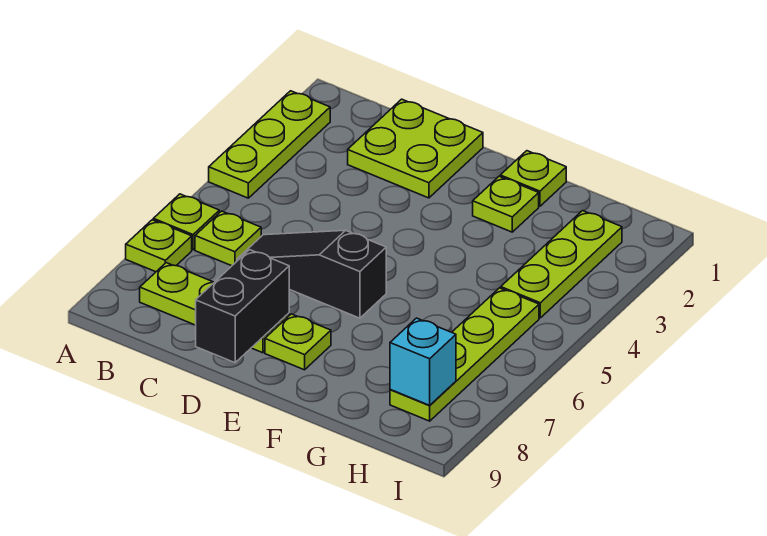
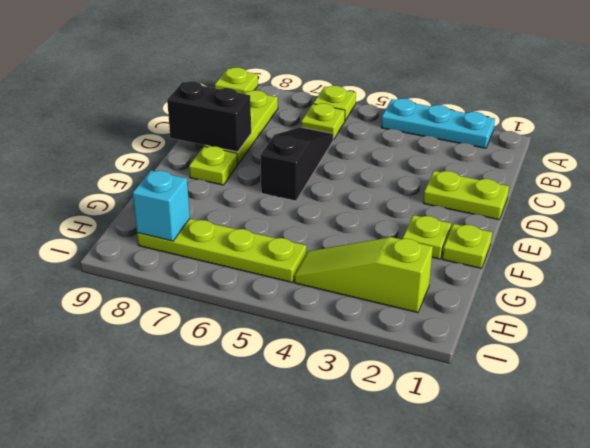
lime plate A2:A4 level 1 -> cyan plate A2:A4 level 1
lime plate A7 level 1 -> lime plate A9 level 1
lime plate C1:D2 level 1 -> lime plate D1:D2 level 1
lime plate H2:H4 level 1 -> lime slope H2:H4 level 1 top 2

